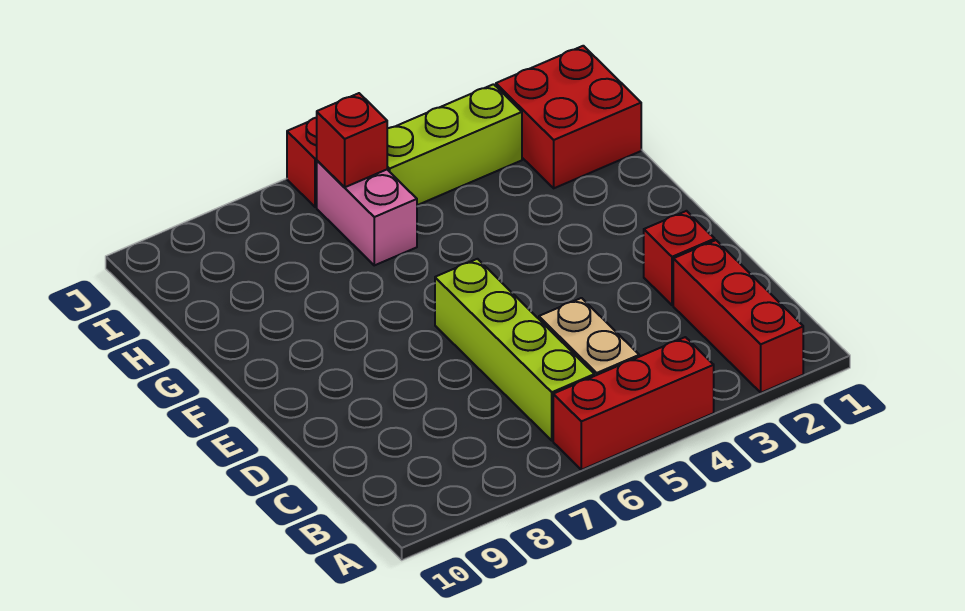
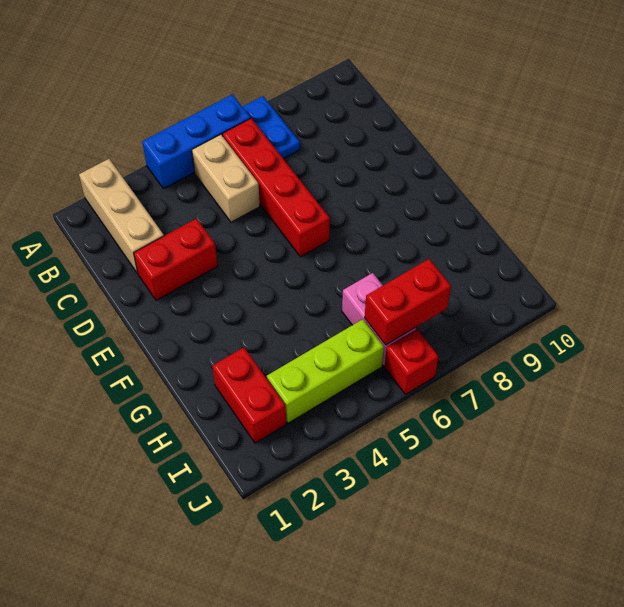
red brick A2:C2 level 1 -> tan brick A2:C2 level 1
red brick A4:A6 level 1 -> blue brick A4:A6 level 1
none -> blue plate A7:B7 level 1
lime brick B6:E6 level 1 -> red brick B6:E6 level 1
red brick D2 level 1 -> red brick D2:D3 level 1
red brick H1:I2 level 1 -> red brick H2:I2 level 1
red brick I6 level 2 -> red brick I6:I7 level 2

